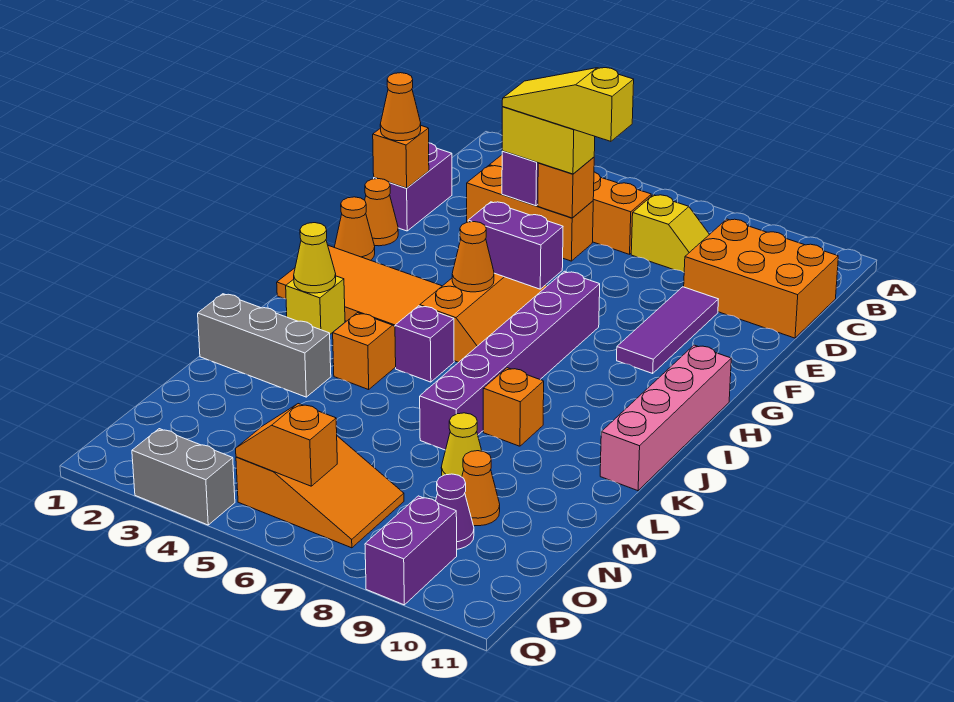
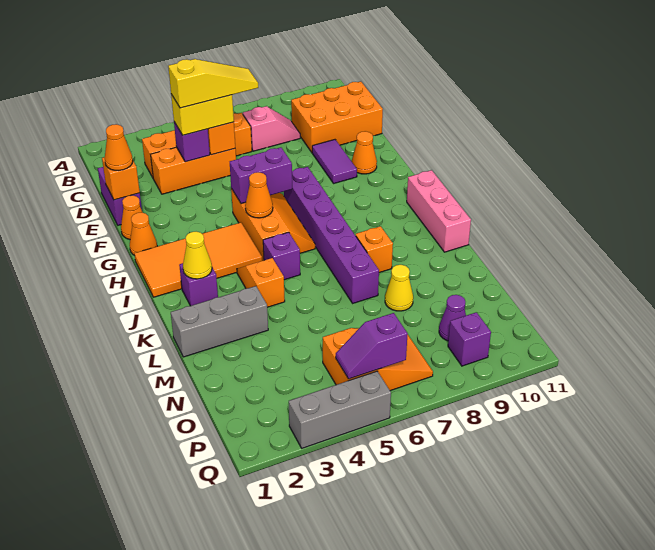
yellow slope C7:C8 level 1 top 7 -> pink slope C7:C8 level 1 top 7
yellow slope D4:D6 level 4 top 6 -> yellow slope D4:D6 level 4 top 4
purple tile E9:G9 level 1 -> purple tile E9:F9 level 1
pink brick H11:K11 level 1 -> pink brick I11:K11 level 1
yellow brick J2 level 1 -> purple brick J2 level 1
orange cone N9 level 1 -> orange cone F10 level 1
orange slope P5:P6 level 2 top 6 -> purple slope P5:P6 level 2 top 6
purple brick P9:Q9 level 1 -> purple brick P9 level 1
grey brick Q3:Q4 level 1 -> grey brick Q3:Q5 level 1

